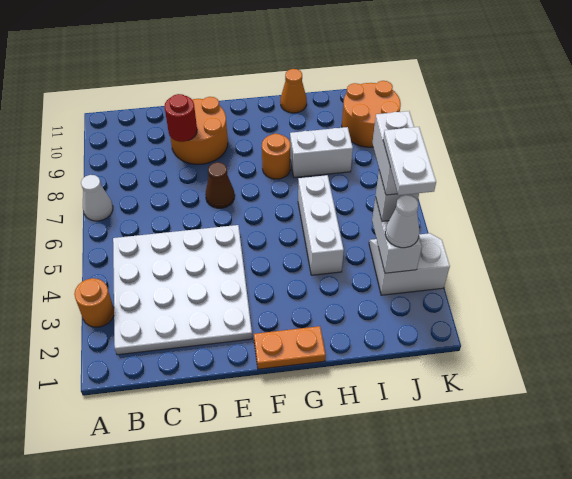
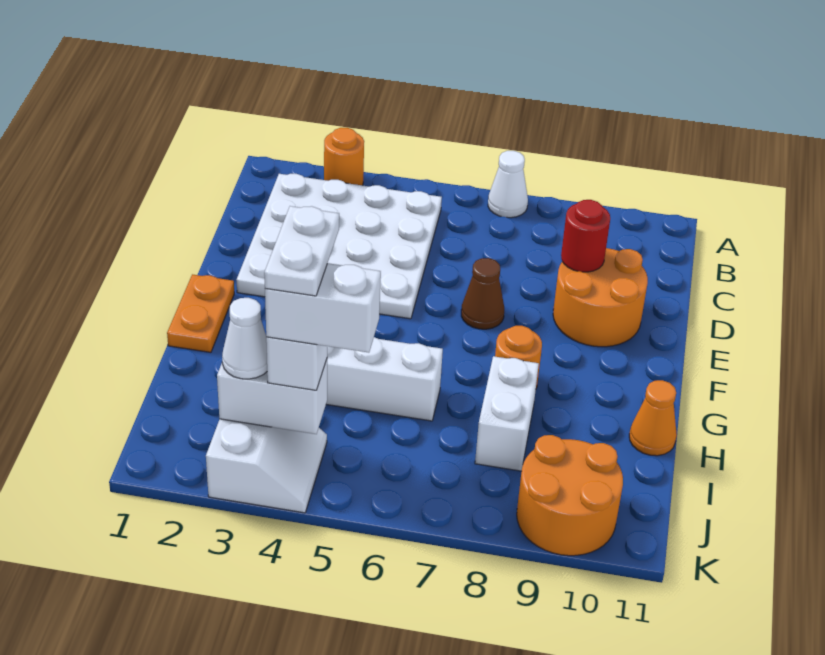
white plate J3:J4 level 5 -> white plate I4:J4 level 5

